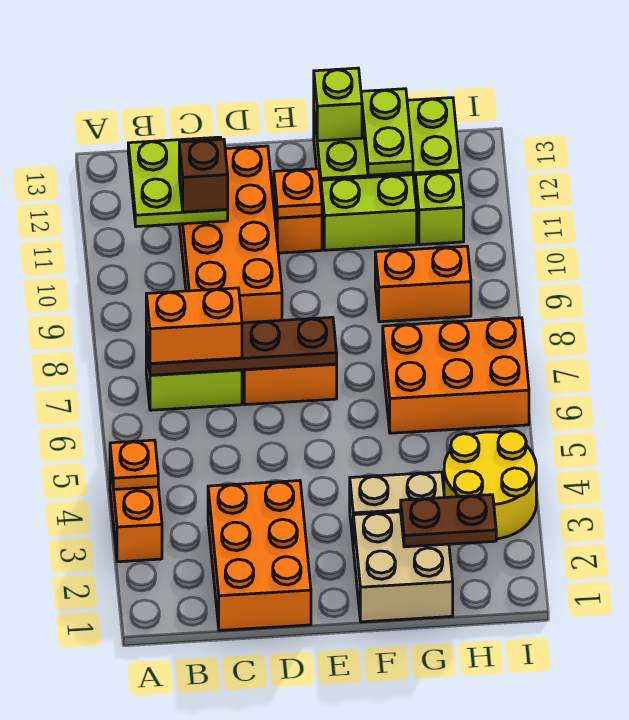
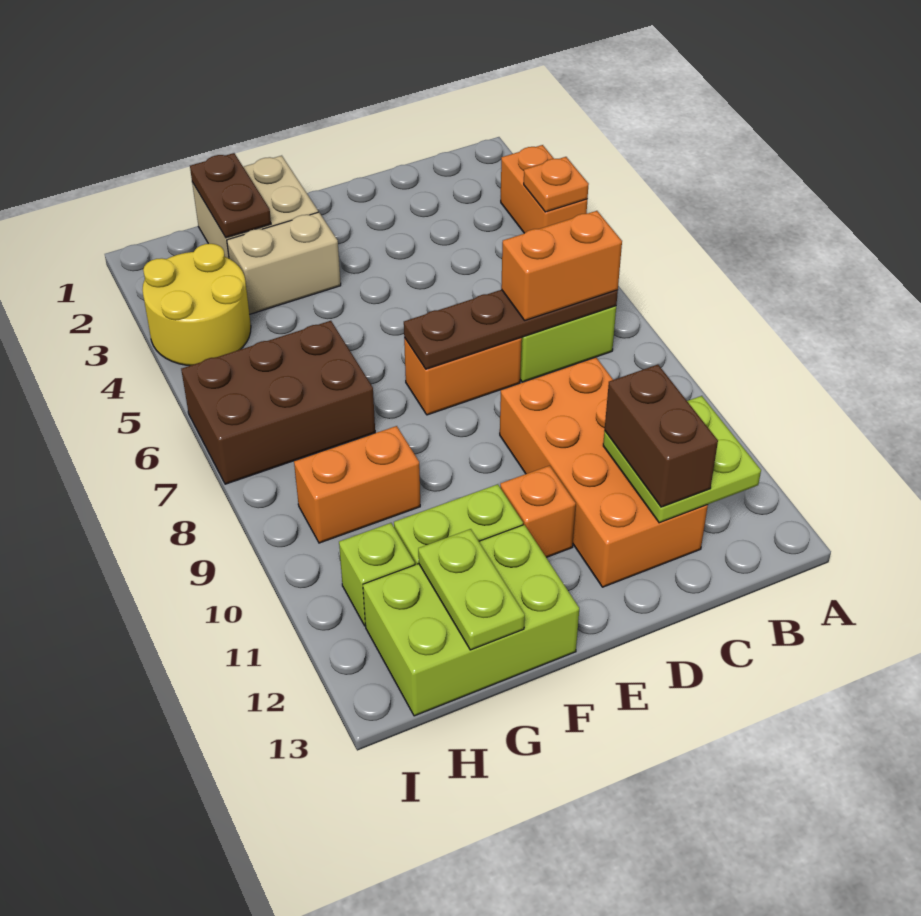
orange brick C1:D3 level 1 -> none
brown brick C11 level 3 -> brown brick C11:C12 level 3
orange plate E11 level 2 -> none
lime brick F13 level 2 -> none
brown plate G2:H2 level 2 -> brown plate G1:G2 level 2
orange brick G6:I7 level 1 -> brown brick G6:I7 level 1

